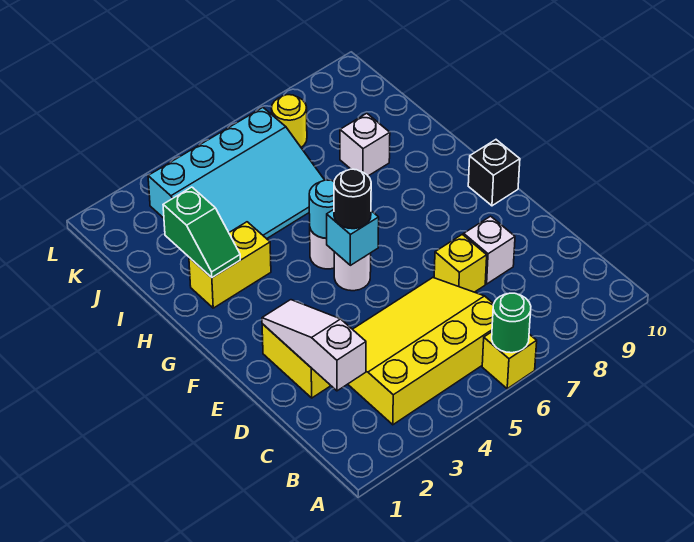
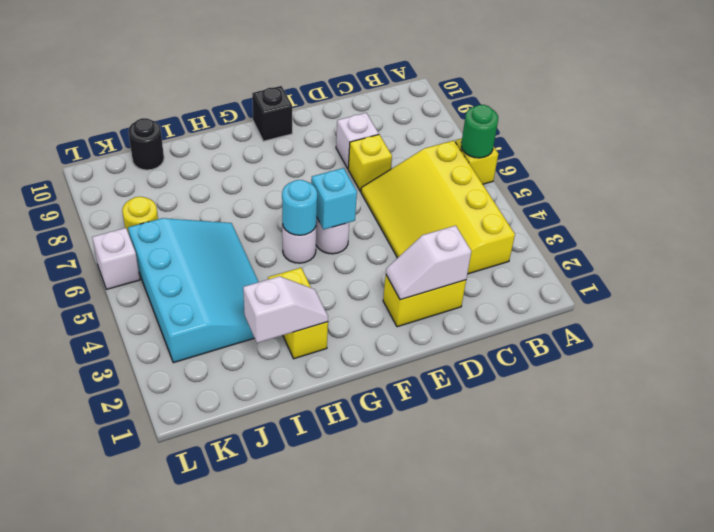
white slope C2:E2 level 2 top C -> white slope D2:E2 level 2 top D
black round brick F5 level 3 -> black round brick J10 level 1
green slope H2:I2 level 2 top I -> white slope H2:I2 level 2 top I
white brick I8 level 1 -> white brick L6 level 1

